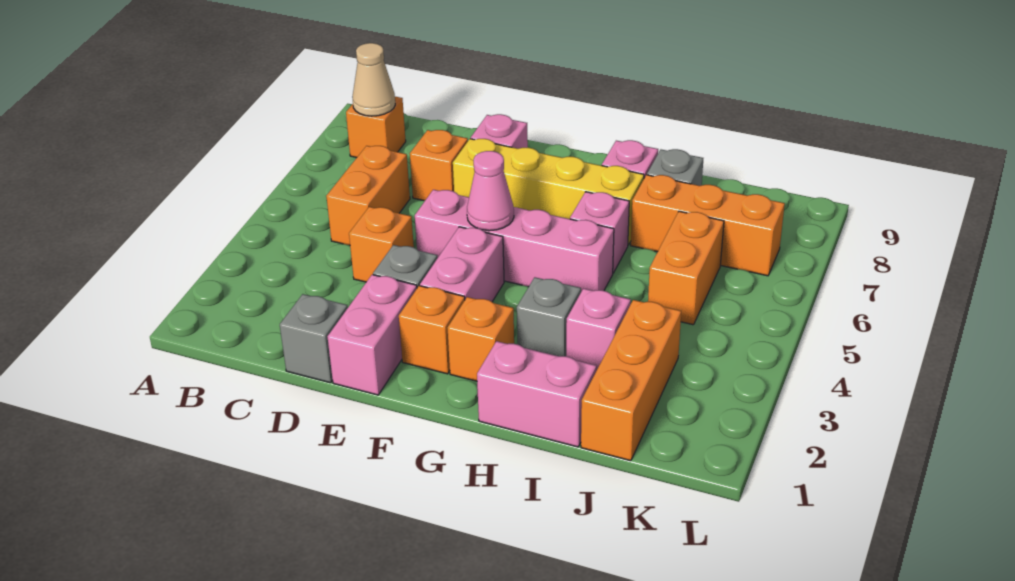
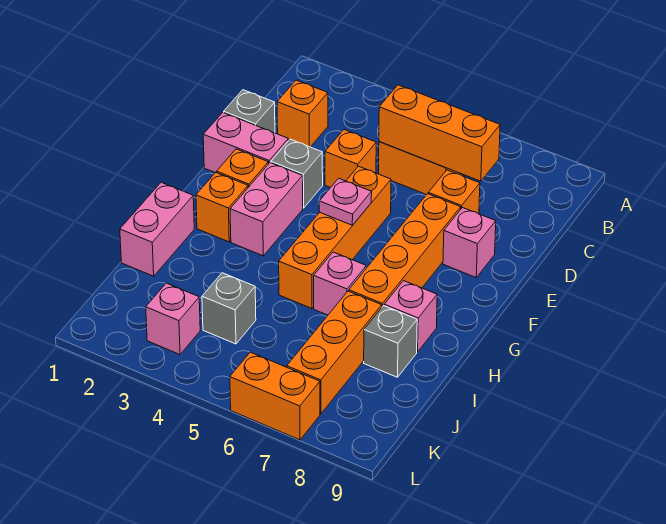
orange brick B8 level 1 -> orange brick C2 level 1
tan cone B8 level 2 -> none
pink brick E5:H5 level 1 -> orange brick E5:H5 level 1
yellow brick E7:H7 level 1 -> orange brick E7:H7 level 1
pink brick F3:F4 level 1 -> pink brick F3:G3 level 1
pink cone F5 level 2 -> pink plate F5 level 2
grey brick H3 level 1 -> grey brick J4 level 1
pink brick I3 level 1 -> pink brick K3 level 1
orange brick J1:J3 level 1 -> orange brick C5:C7 level 2
orange brick J5:J6 level 1 -> orange brick L6:L7 level 1

